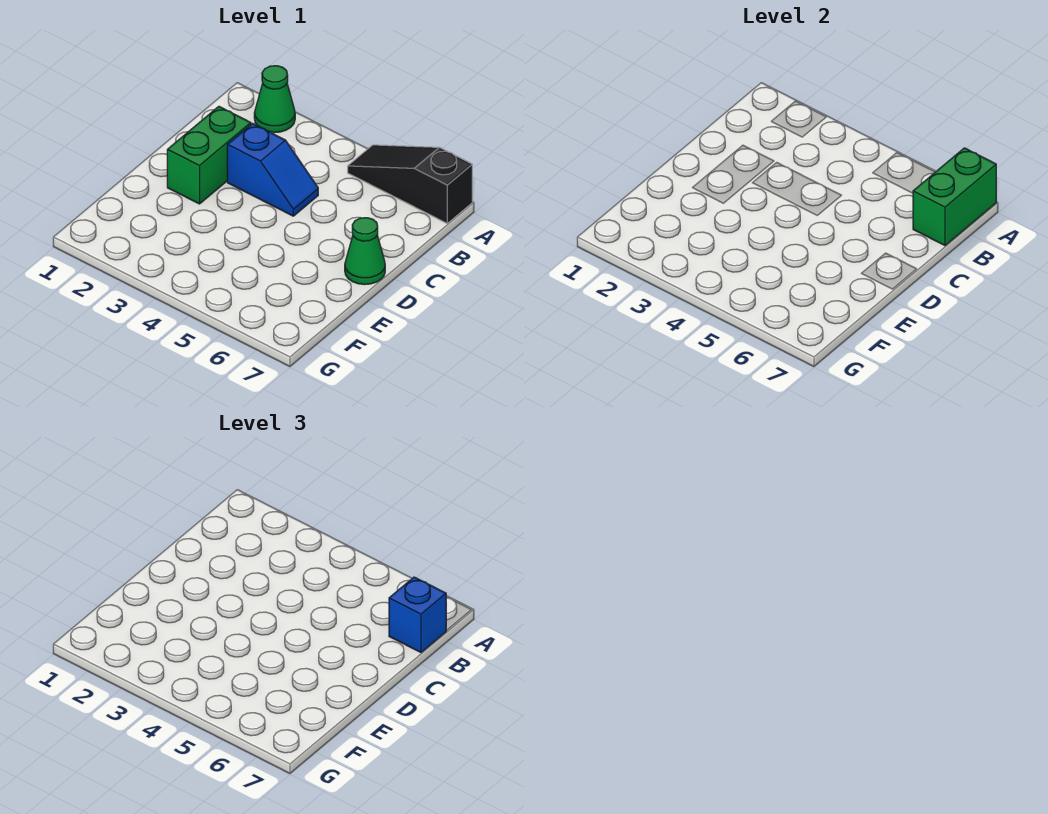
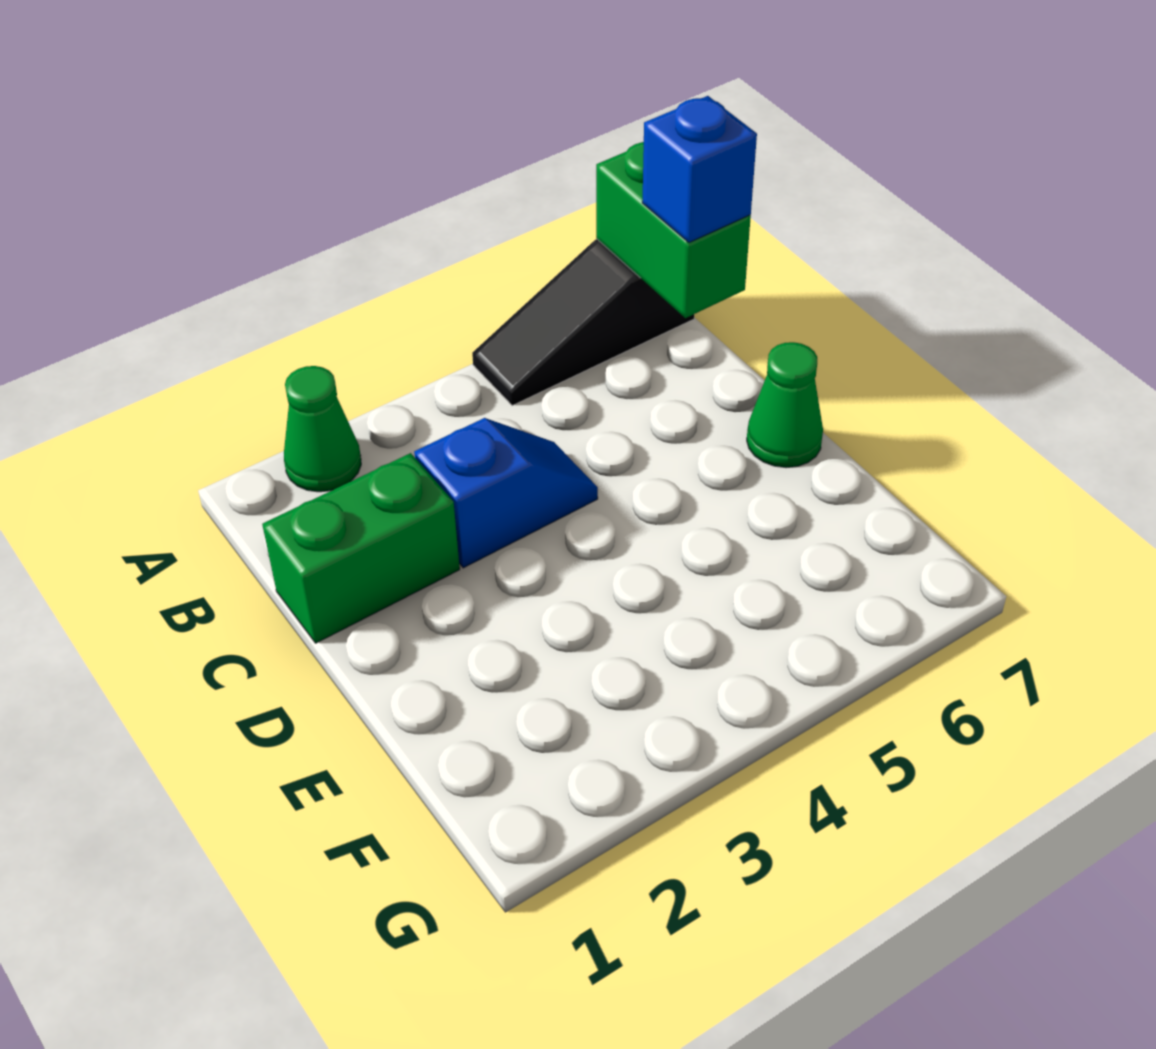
green brick C2:D2 level 1 -> green brick C1:C2 level 1

